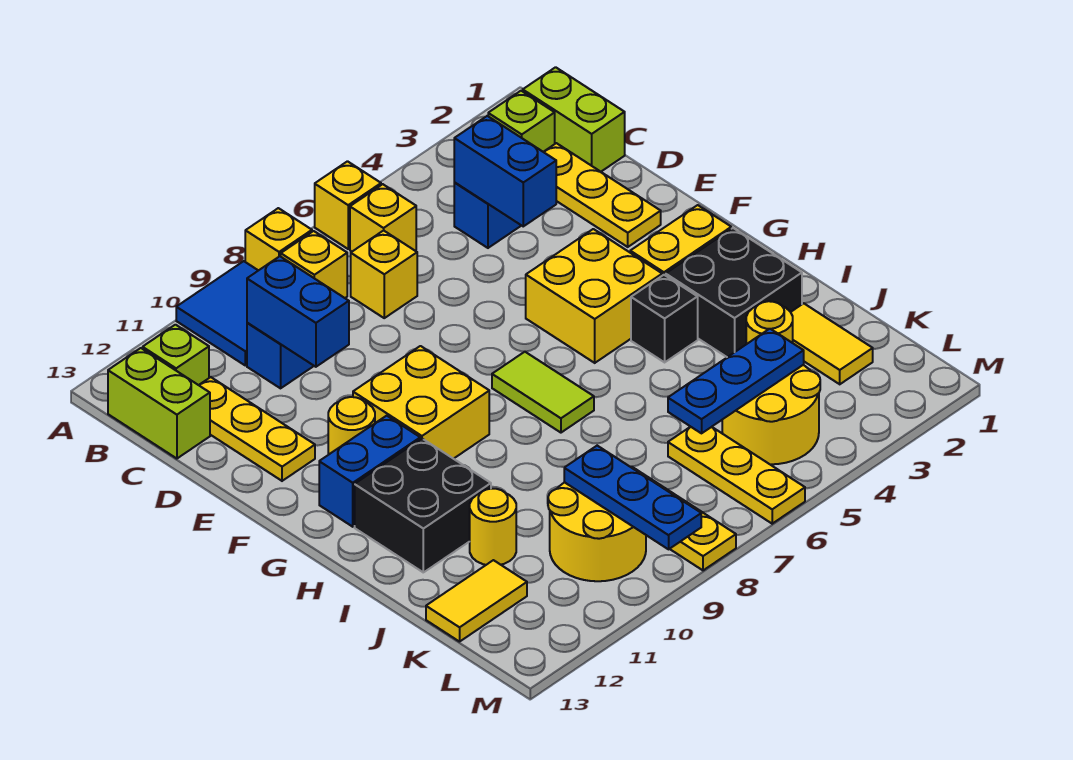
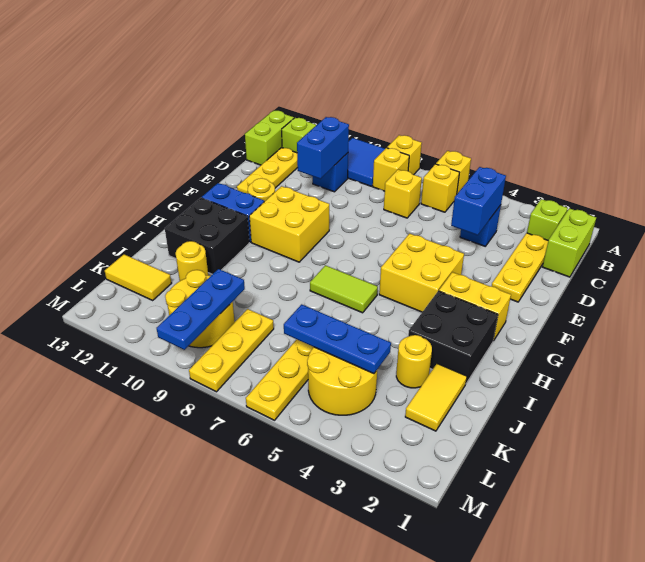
lime tile G7:H7 level 1 -> lime tile H6:H7 level 1
black brick H4 level 1 -> none

